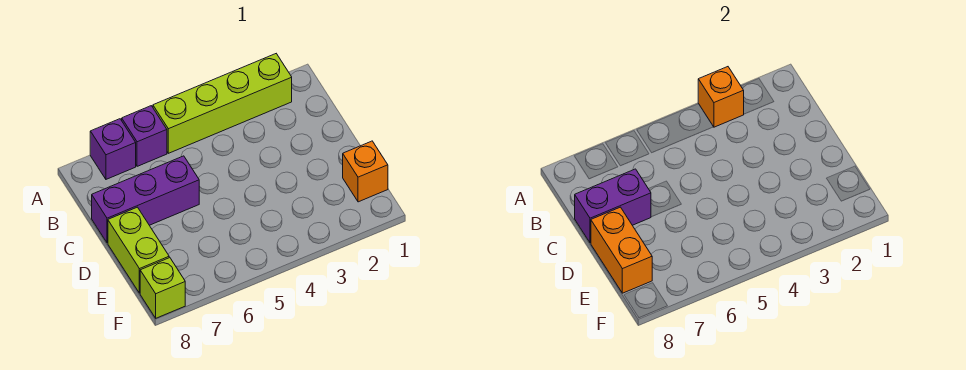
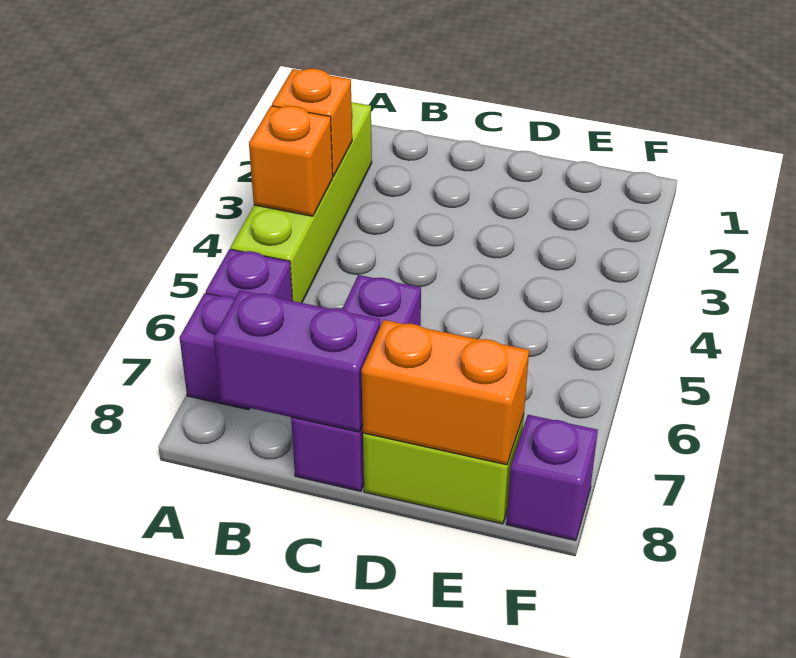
purple brick C7:C8 level 2 -> purple brick B8:C8 level 2
orange brick E1 level 1 -> orange brick A4 level 2
lime brick F8 level 1 -> purple brick F8 level 1

